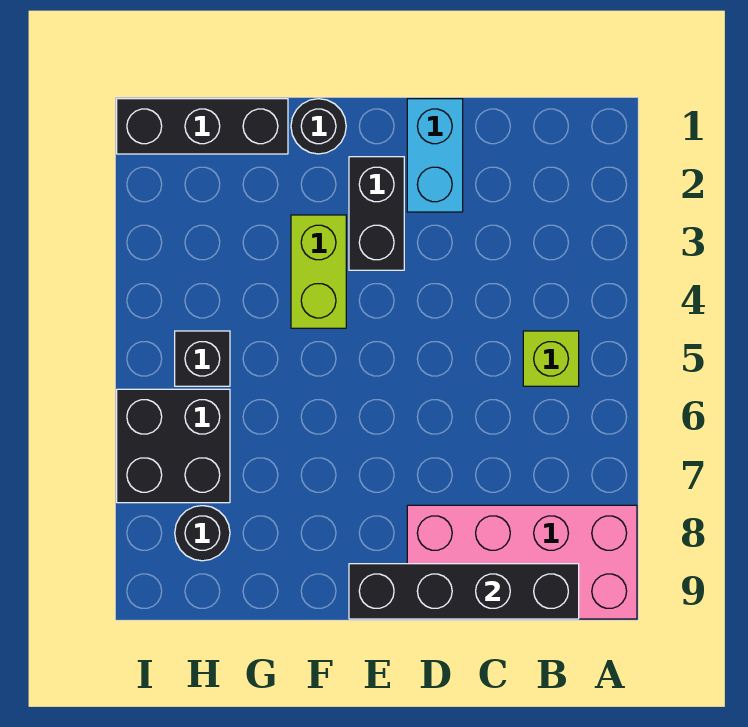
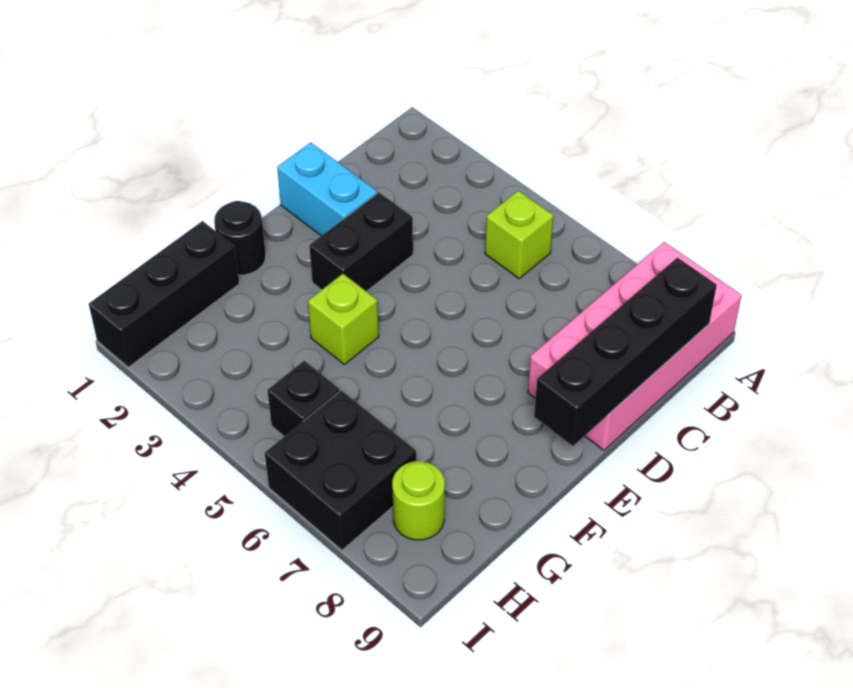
black brick E2:E3 level 1 -> black brick D3:E3 level 1
lime brick F3:F4 level 1 -> lime brick F4 level 1
black round brick H8 level 1 -> lime round brick H8 level 1

